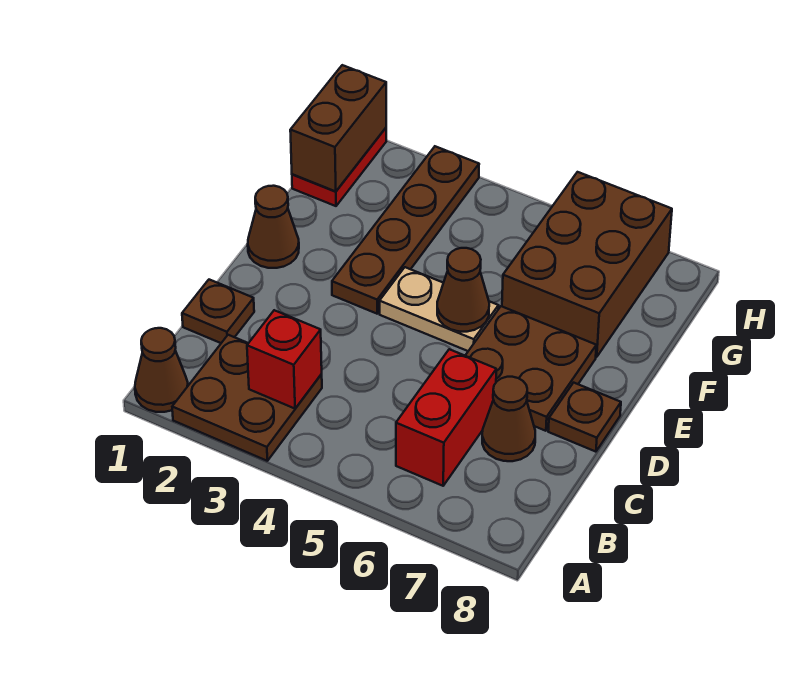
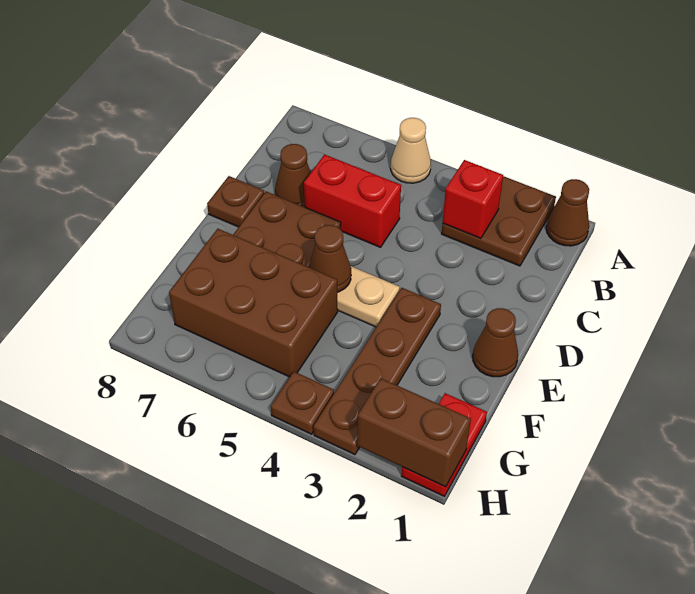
none -> tan cone A5 level 1
red brick B6:C6 level 1 -> red brick C5:C6 level 1
brown plate C1 level 1 -> brown plate H4 level 1
brown brick F6:H7 level 1 -> brown brick F5:G7 level 1
brown brick G1:H1 level 2 -> brown brick H1:H2 level 2

